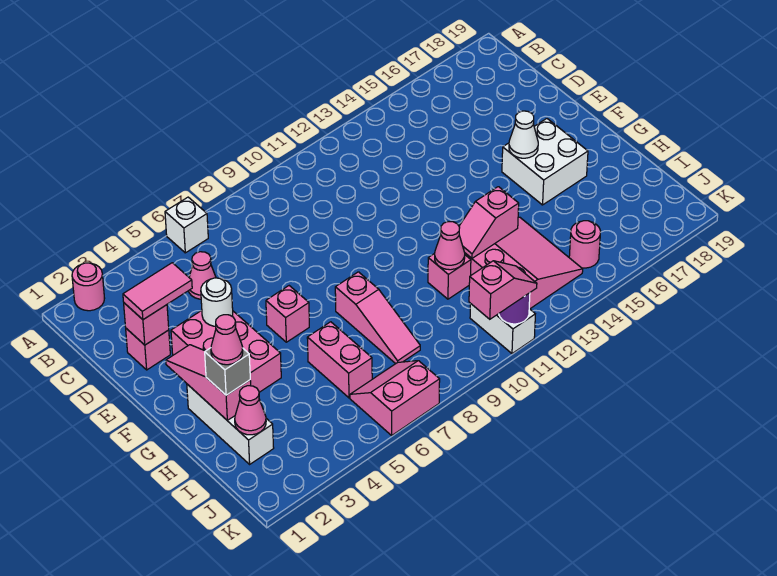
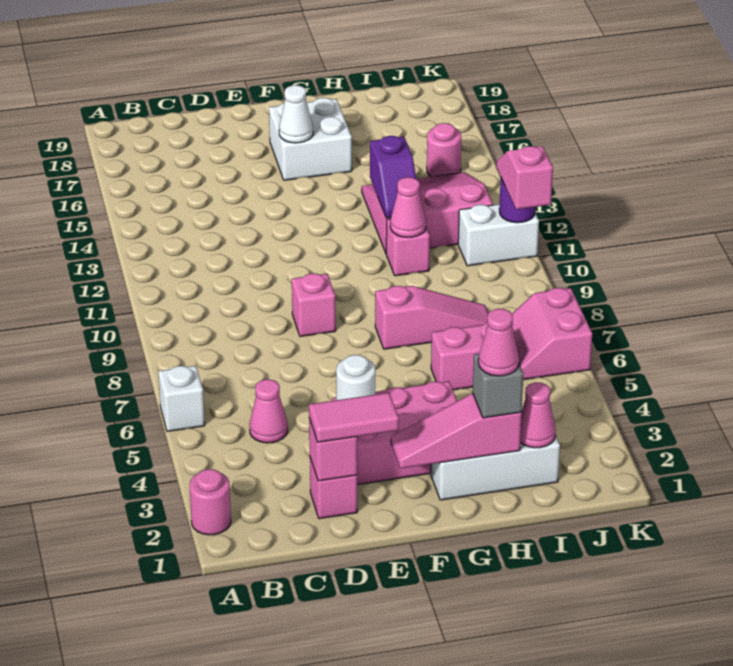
pink tile D2:D3 level 3 -> pink tile D2:E2 level 3
pink brick F6 level 1 -> pink brick E9 level 1
pink slope H12:H13 level 2 top 13 -> purple slope H12:H13 level 2 top 13

